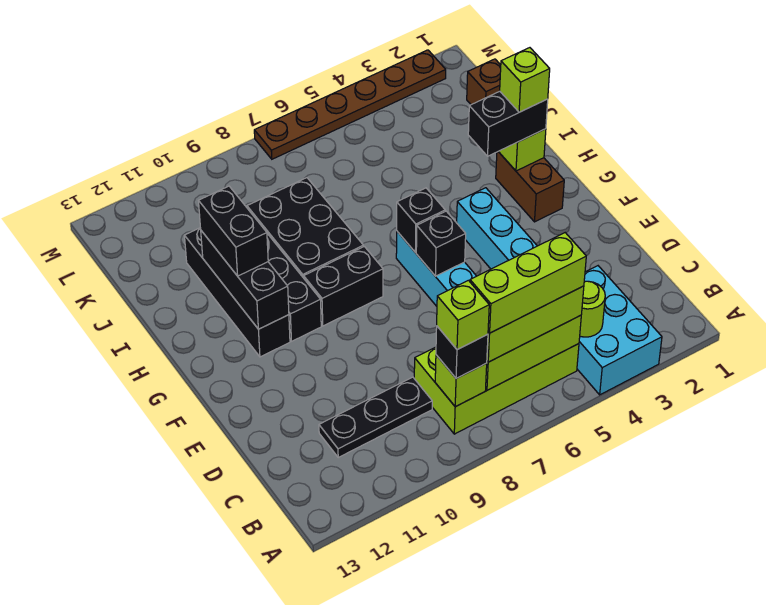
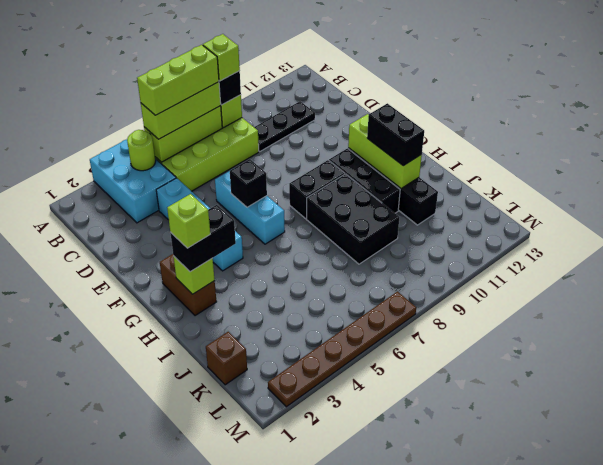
black brick G6 level 2 -> none
black brick G11:I11 level 2 -> lime brick G11:I11 level 2

